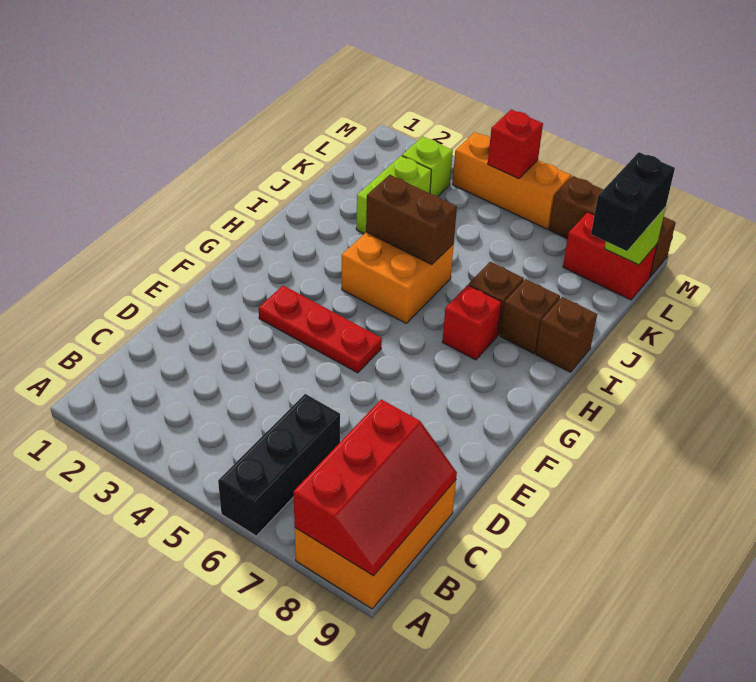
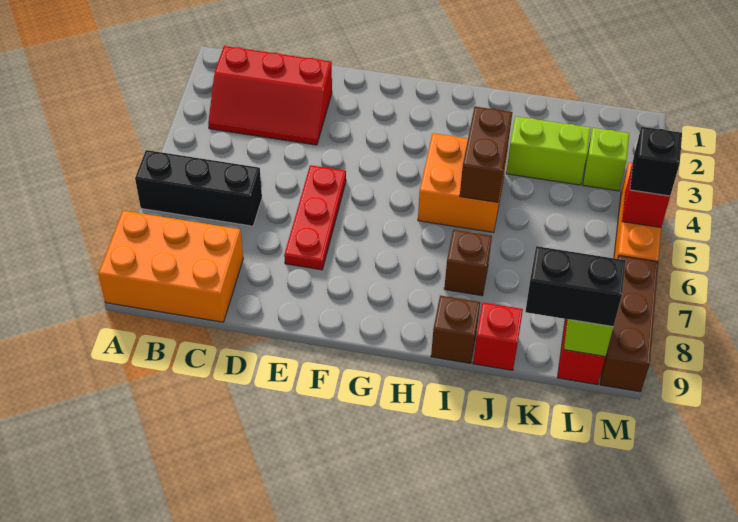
red slope A8:C9 level 2 top 8 -> red slope B2:D3 level 1 top 2
red plate F3:F5 level 1 -> red plate E5:E7 level 1
red brick H7 level 1 -> red brick J9 level 1
brown brick I8 level 1 -> none
none -> black brick M5 level 3

